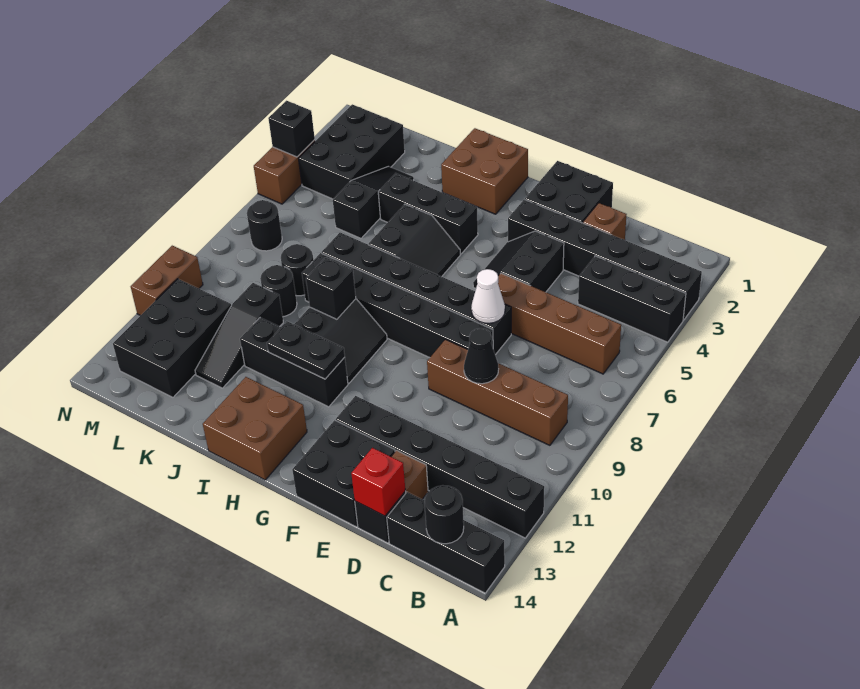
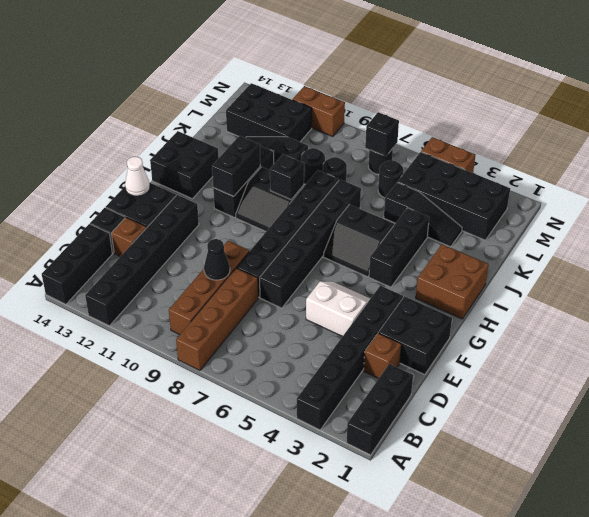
black brick A4:C4 level 1 -> black brick A1:C1 level 1
brown brick B6:E6 level 1 -> brown brick A8:D8 level 1
black round brick B14 level 2 -> black round brick L6 level 1
red brick D14 level 2 -> none
black slope E4:F5 level 1 top E -> white slope E4:F5 level 1 top E
white cone E7 level 2 -> white cone F14 level 2
black plate H11:I11 level 2 -> black brick H11:I11 level 2
brown brick H13:I14 level 1 -> black brick H13:I14 level 1
black brick L2:M4 level 1 -> black brick L2:M5 level 1
black brick N4 level 2 -> black brick M7 level 2

